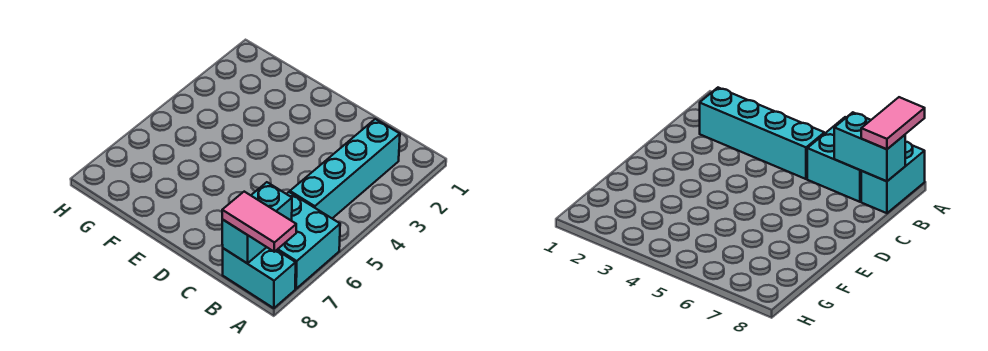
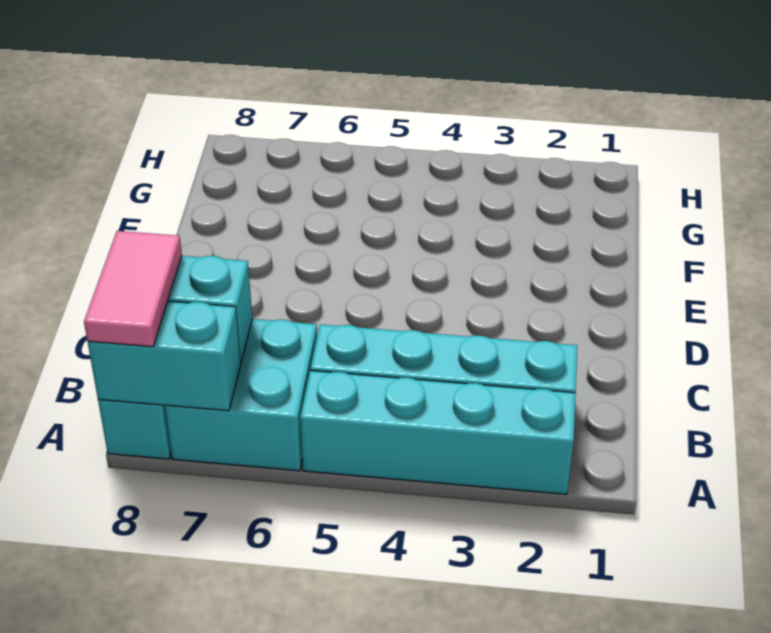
none -> cyan brick A2:A5 level 1
none -> cyan brick A7:A8 level 2

